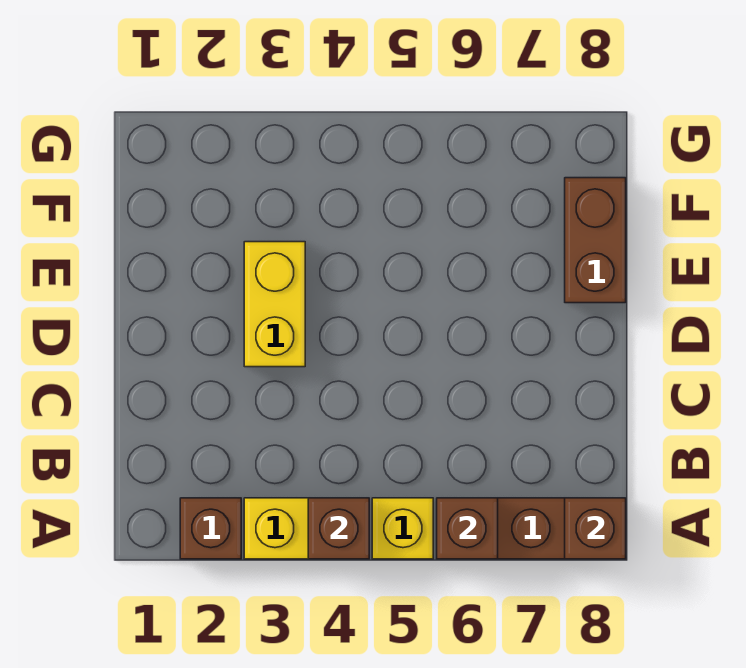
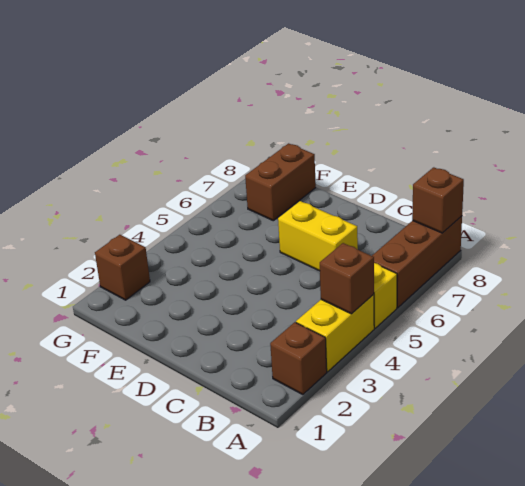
brown brick A6 level 2 -> brown brick G2 level 1
yellow brick D3:E3 level 1 -> yellow brick C6:D6 level 1
brown brick E8:F8 level 1 -> brown brick F7:F8 level 1

